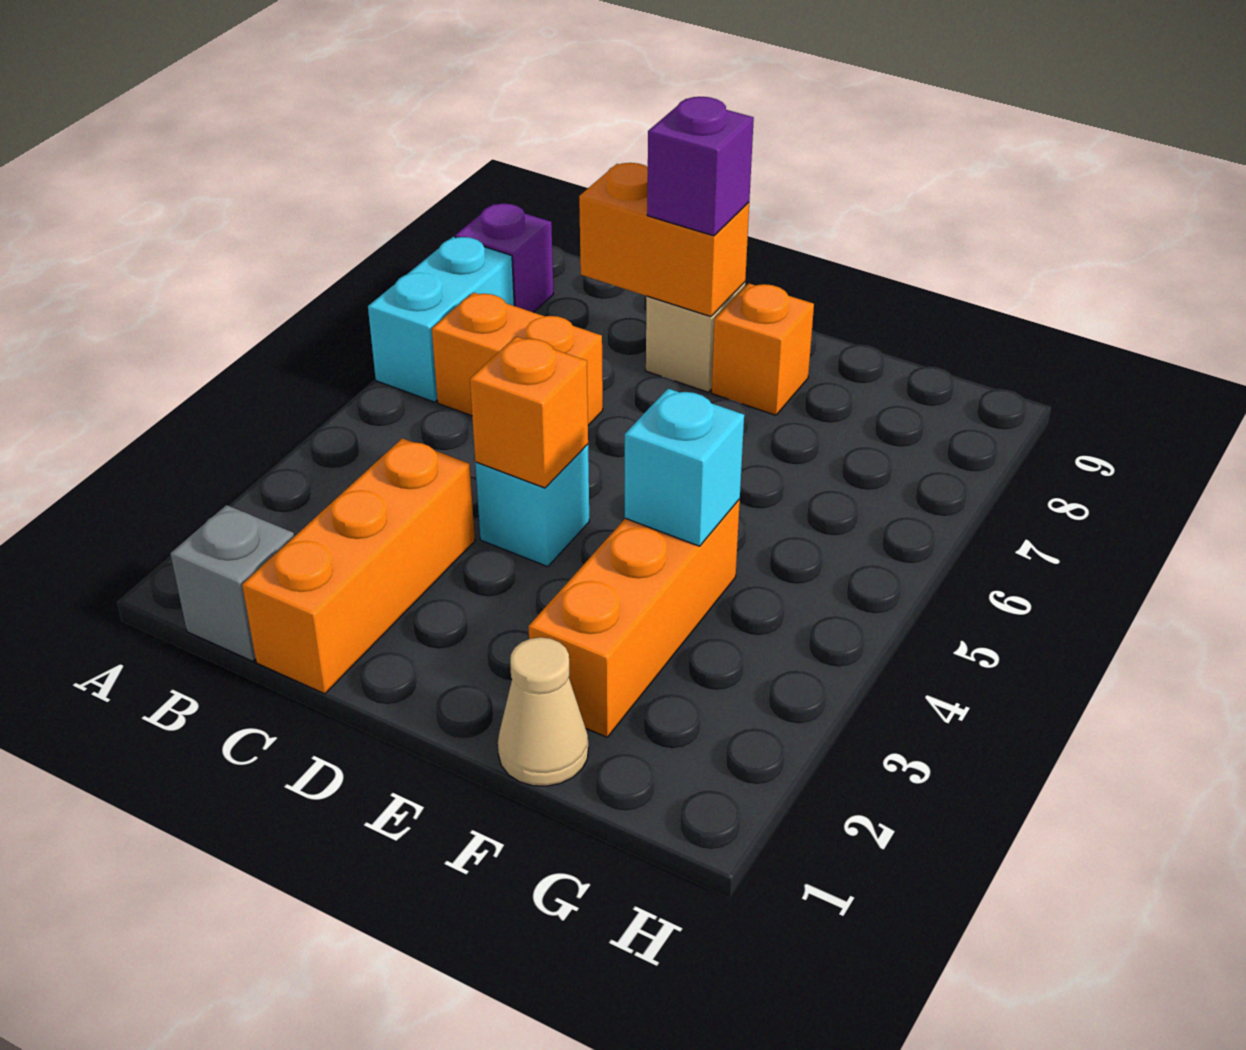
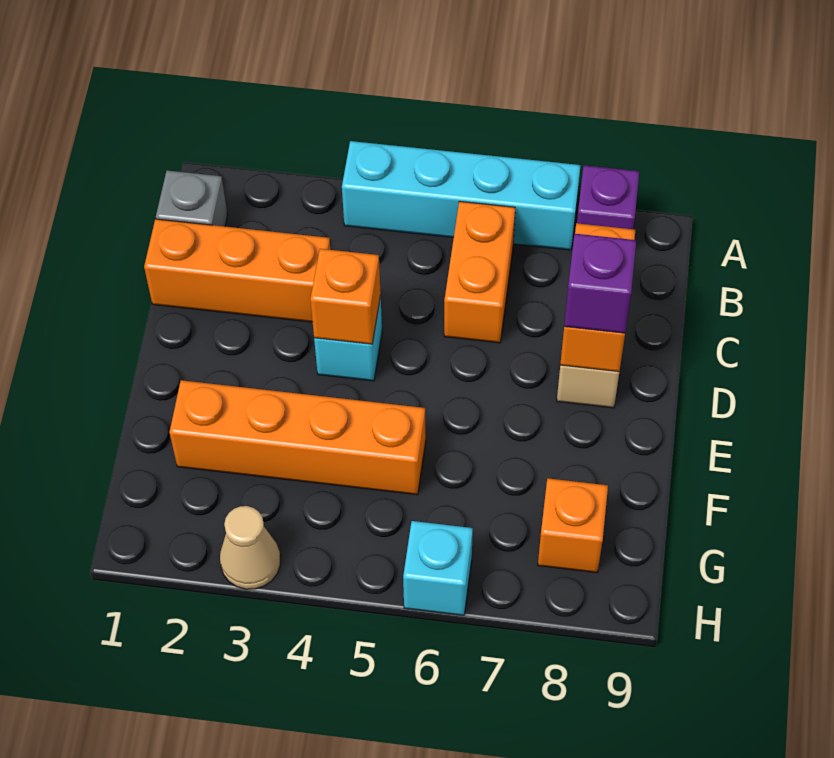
cyan brick A6:A7 level 1 -> cyan brick A4:A7 level 1
orange brick E8 level 1 -> orange brick G8 level 1
tan cone F1 level 1 -> tan cone H3 level 1
orange brick F2:F4 level 1 -> orange brick F2:F5 level 1
cyan brick F4 level 2 -> cyan brick H6 level 1

